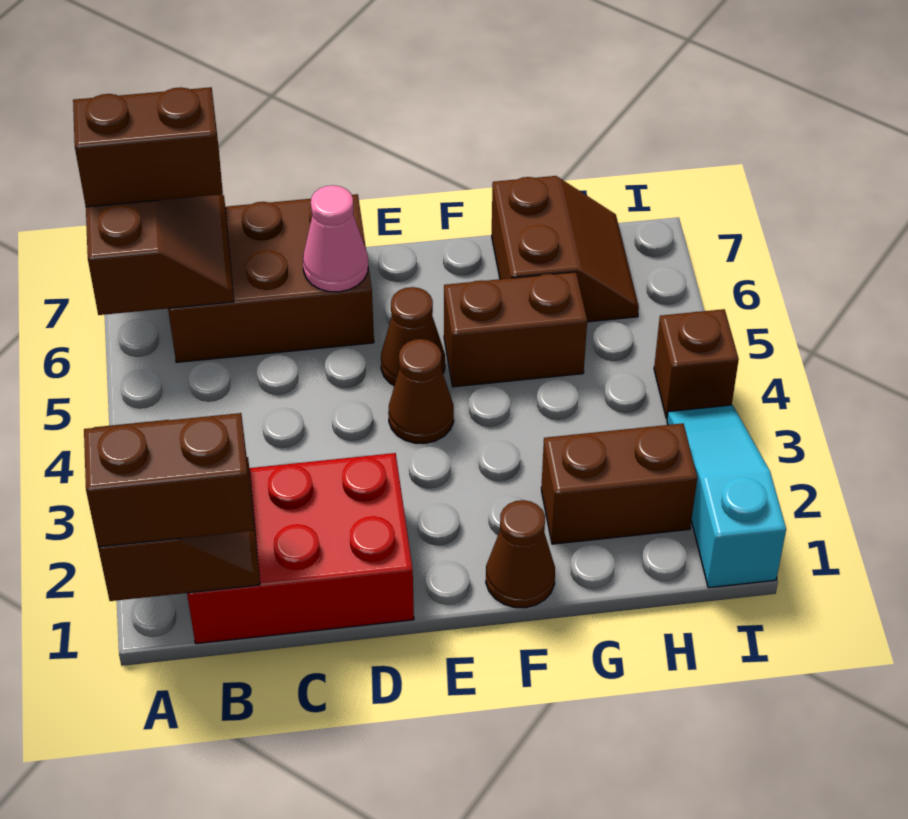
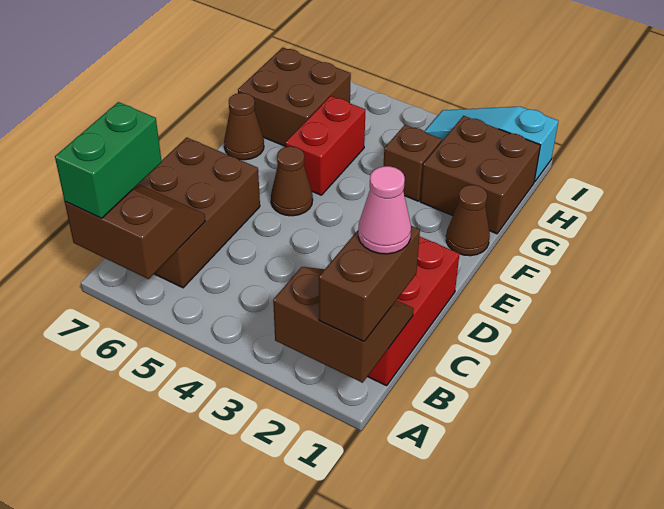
brown brick A7:B7 level 3 -> green brick A7:B7 level 3
pink cone D6 level 2 -> pink cone B1 level 4
brown cone E4 level 1 -> brown cone F7 level 1
brown brick F5:G5 level 1 -> red brick F5:G5 level 1
brown brick G2:H2 level 1 -> brown brick G1:H2 level 1
brown slope G6:H7 level 1 top G -> brown brick G6:H7 level 1
brown brick I4 level 1 -> brown brick G3 level 1

